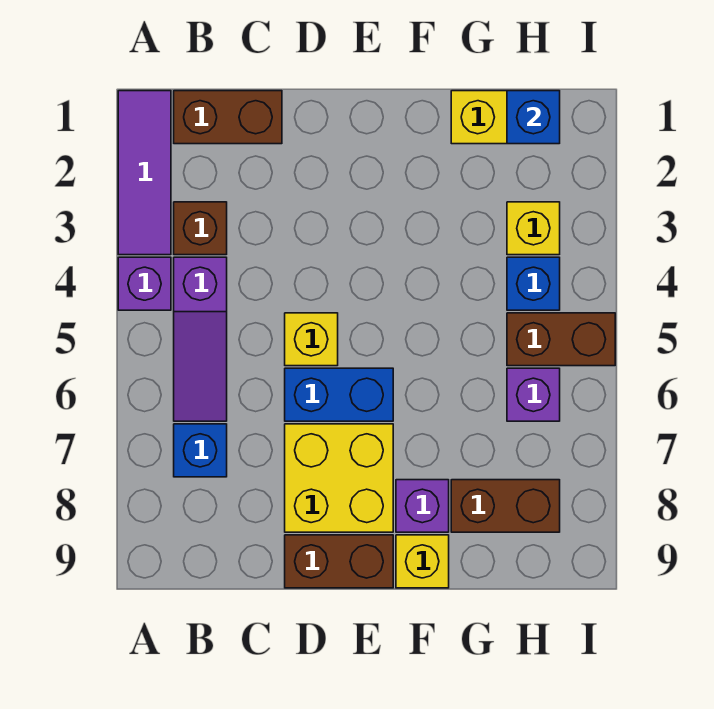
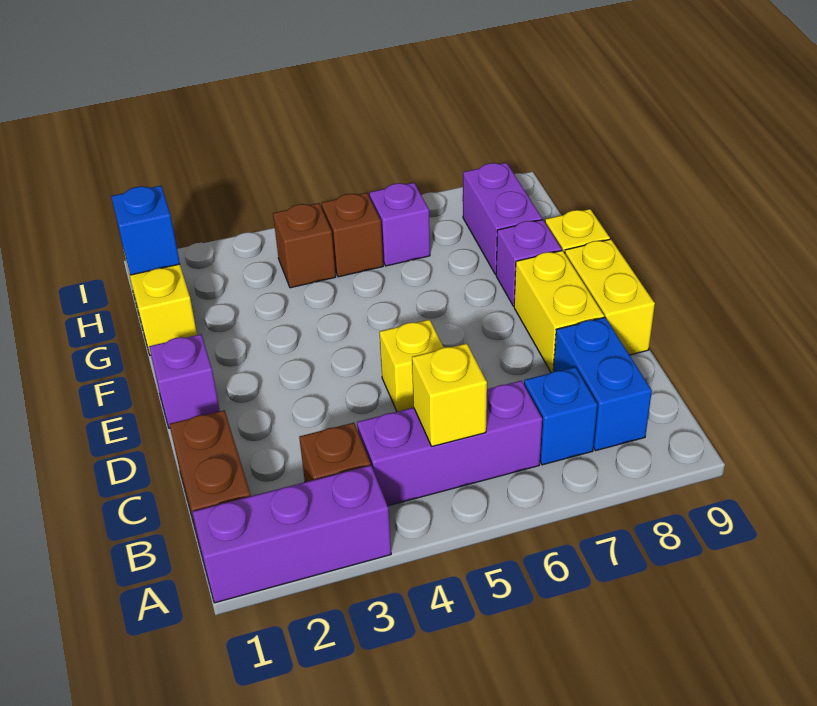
purple tile A1:A3 level 1 -> purple brick A1:A3 level 1
purple brick A4 level 1 -> purple brick E1 level 1
purple slope B4:B6 level 1 top 4 -> purple brick B4:B6 level 1
blue brick D6:E6 level 1 -> blue brick B8:C8 level 1
yellow brick D7:E8 level 1 -> yellow brick D8:E8 level 1
brown brick D9:E9 level 1 -> yellow brick D9:E9 level 1
brown brick G8:H8 level 1 -> purple brick G8:H8 level 1
yellow brick H3 level 1 -> yellow brick B5 level 2
blue brick H4 level 1 -> brown brick H4 level 1
brown brick H5:I5 level 1 -> brown brick H5 level 1

